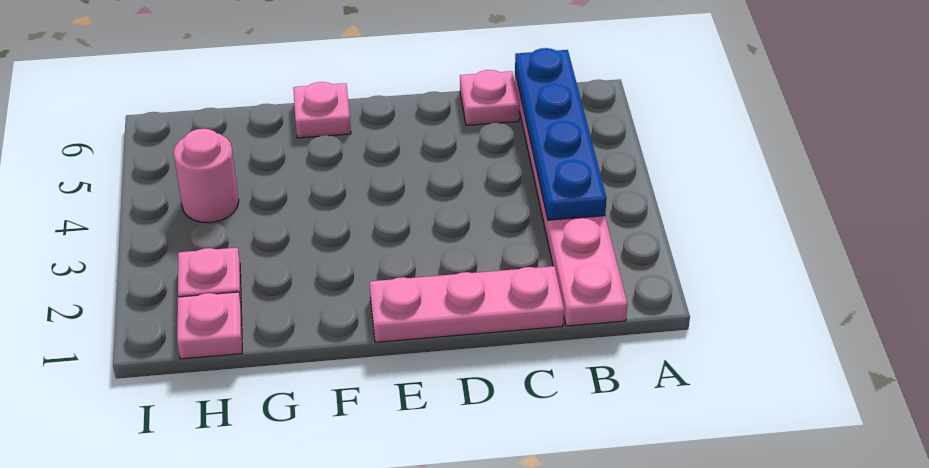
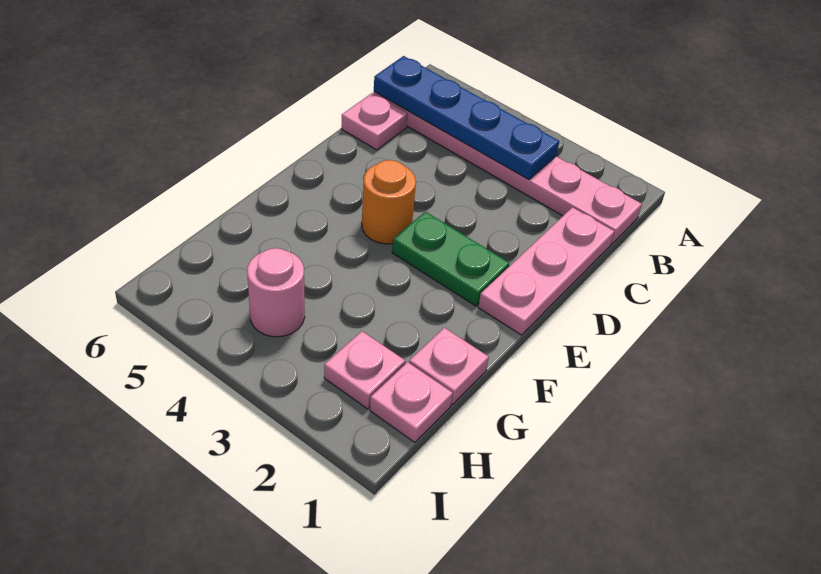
none -> green plate E2:E3 level 1
none -> orange round brick E4 level 1
pink plate F6 level 1 -> pink plate G1 level 1

